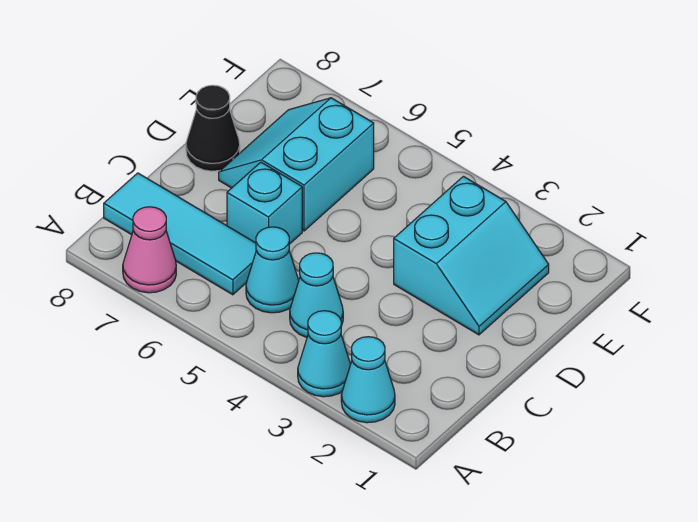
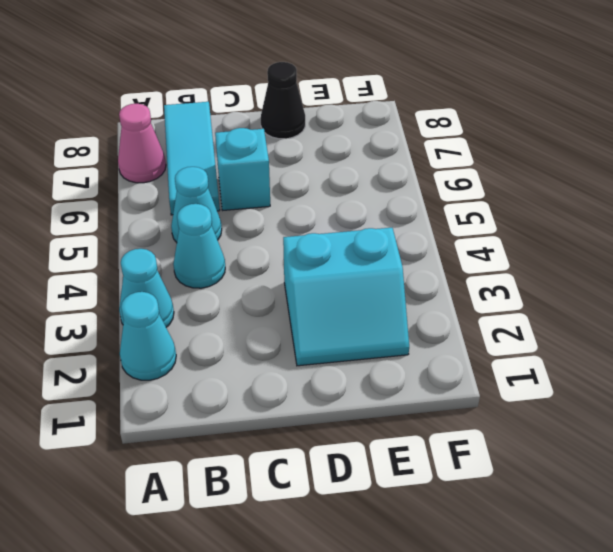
cyan slope D6:E7 level 1 top 6 -> none

